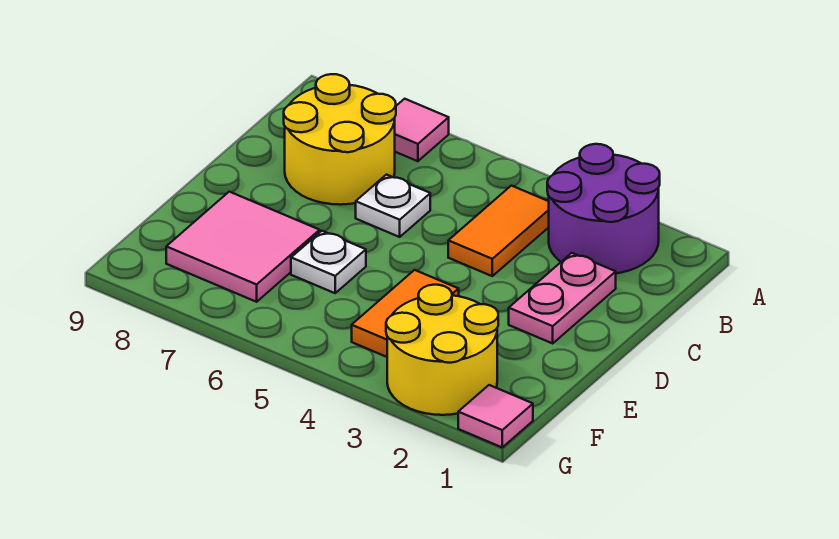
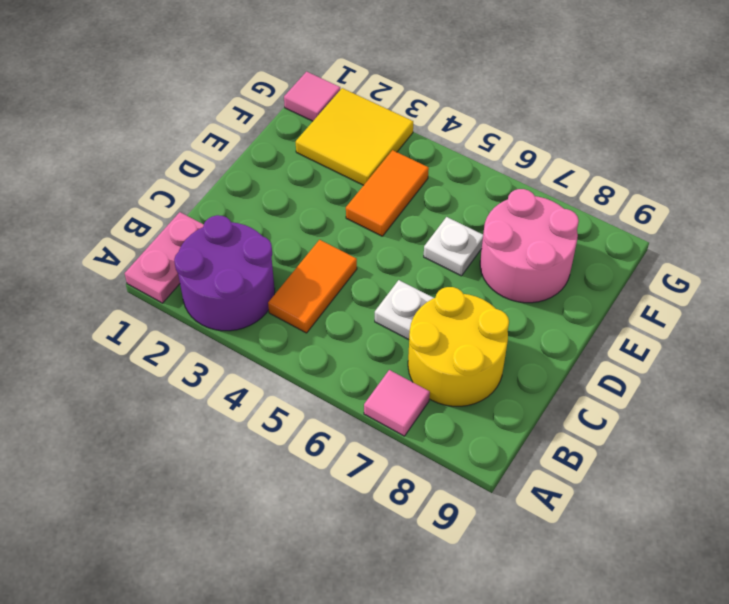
pink plate C2:D2 level 1 -> pink plate A1:B1 level 1
pink tile E7:F8 level 1 -> pink round brick E7:F8 level 1
yellow round brick F2:G3 level 1 -> yellow tile F2:G3 level 1

